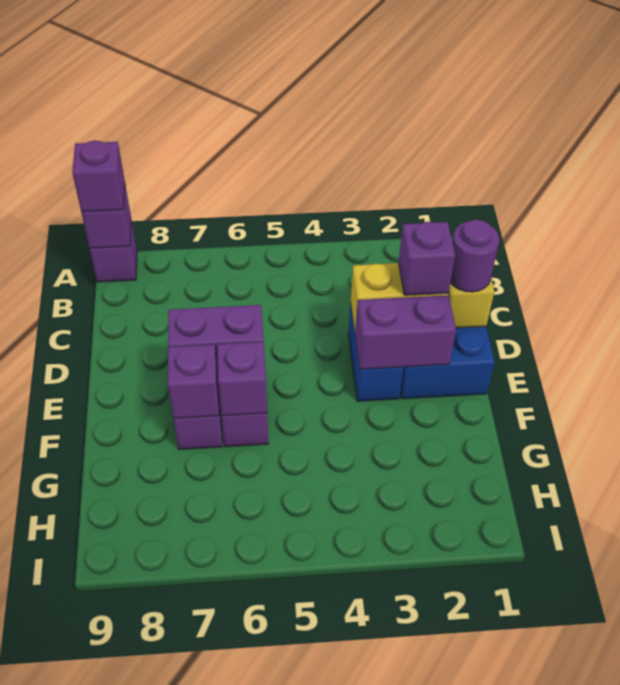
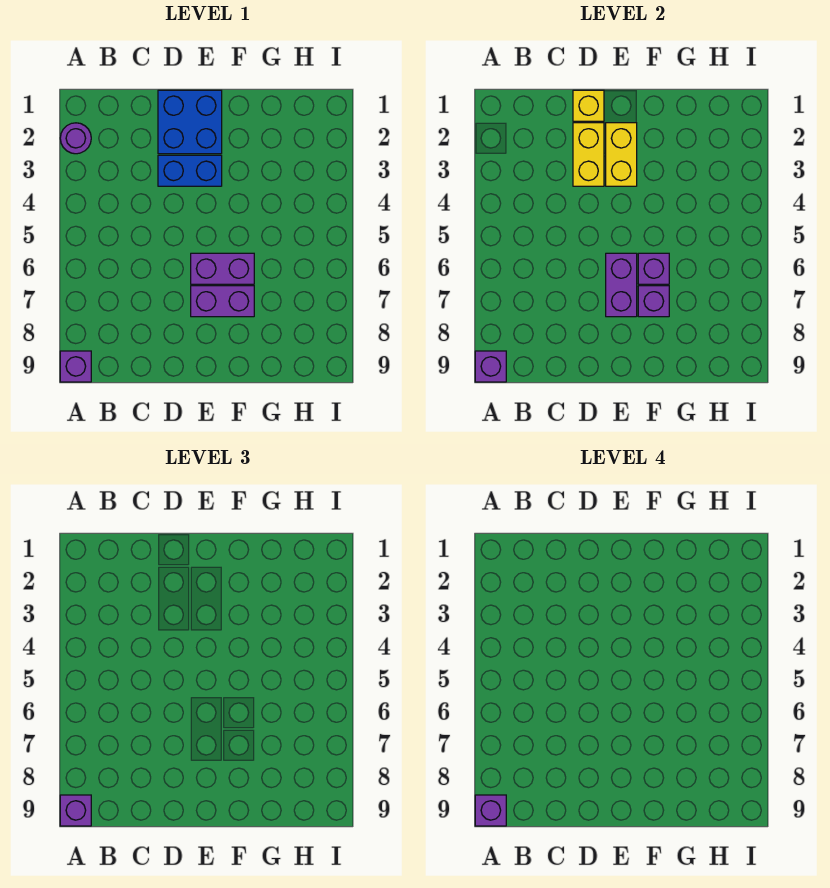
purple round brick D1 level 3 -> purple round brick A2 level 1
purple brick D2 level 3 -> purple brick A9 level 4
purple brick E2:E3 level 2 -> yellow brick E2:E3 level 2

